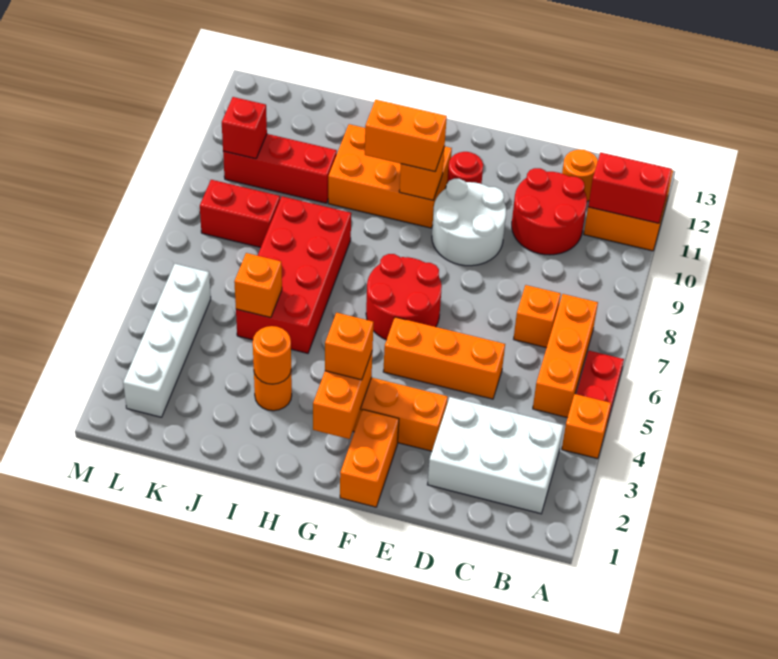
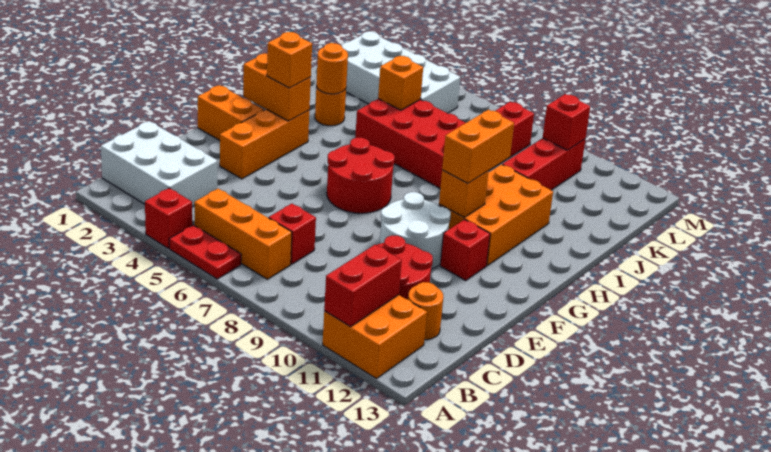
orange brick A4 level 1 -> red brick A4 level 1
white brick B2:D3 level 1 -> white brick B1:C3 level 1
orange brick C7 level 1 -> red brick C7 level 1
orange brick D5:F5 level 1 -> none
red round brick F11 level 1 -> red brick F11 level 1
white brick L2:L5 level 1 -> white brick K2:L5 level 1

